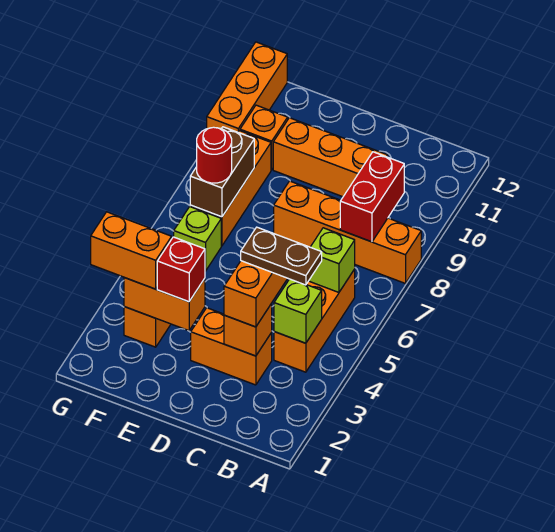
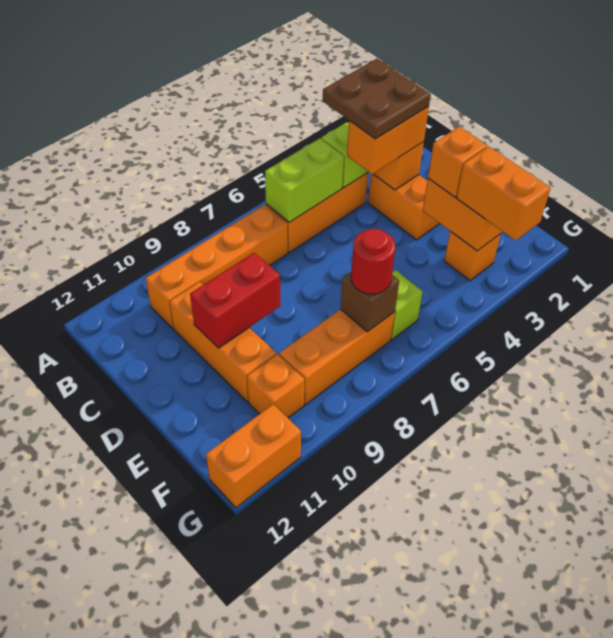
orange brick A8:D8 level 1 -> orange brick B7:B10 level 1
brown plate B4:C4 level 4 -> brown plate B3:C4 level 4
lime brick B6 level 2 -> lime brick B5:B6 level 2
red brick B8:B9 level 2 -> red brick D9:D10 level 2
red brick E3 level 3 -> orange brick E3 level 3
brown brick F7:F8 level 2 -> brown brick F7 level 2
orange brick G10:G12 level 1 -> orange brick G11:G12 level 1

